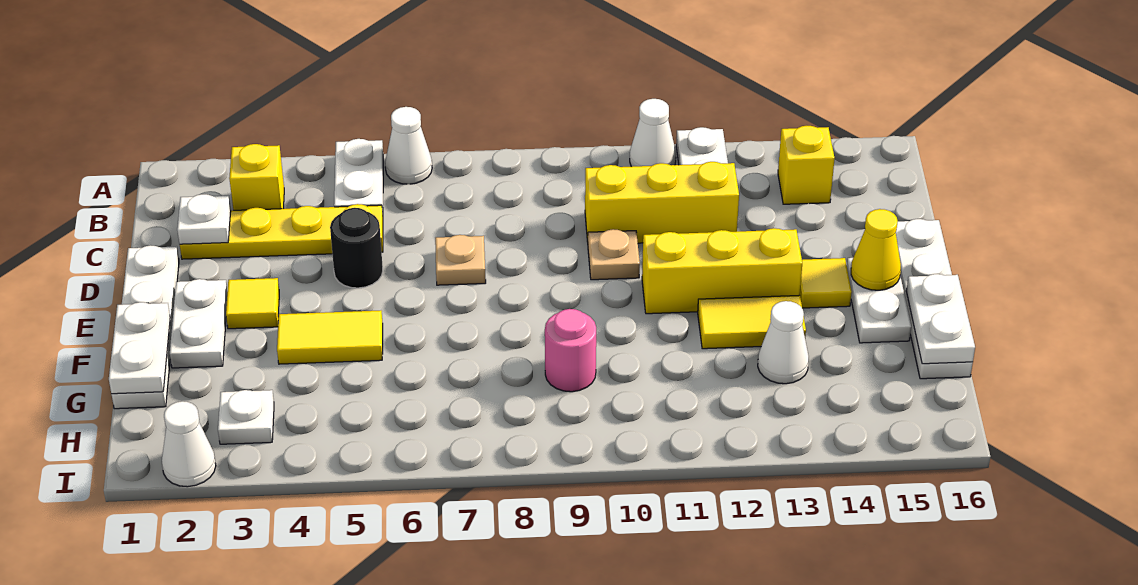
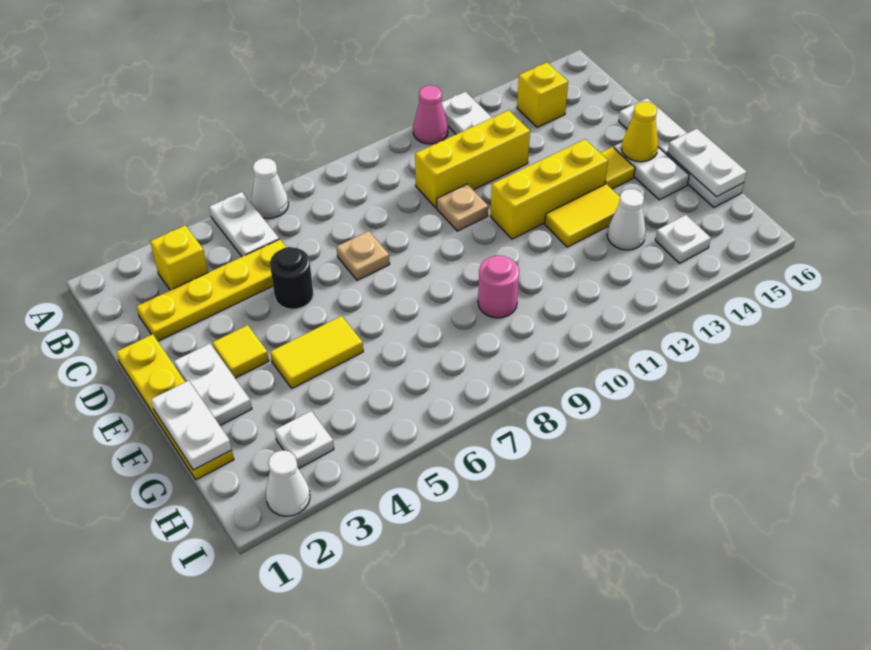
white cone A11 level 1 -> pink cone A11 level 1
white plate C2 level 2 -> white plate H14 level 1
white plate D1:G1 level 1 -> yellow plate D1:G1 level 1

